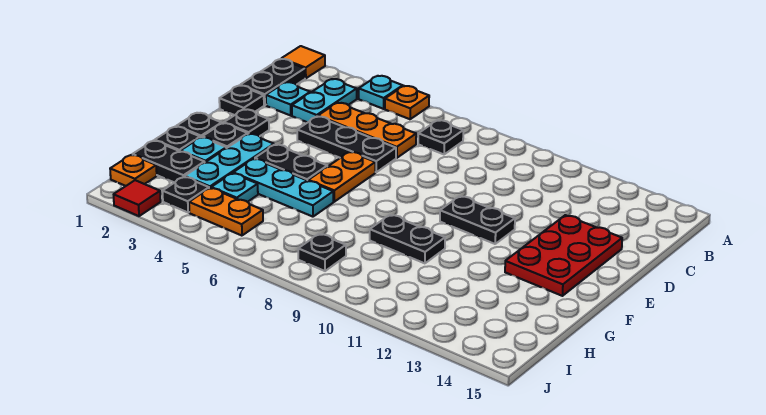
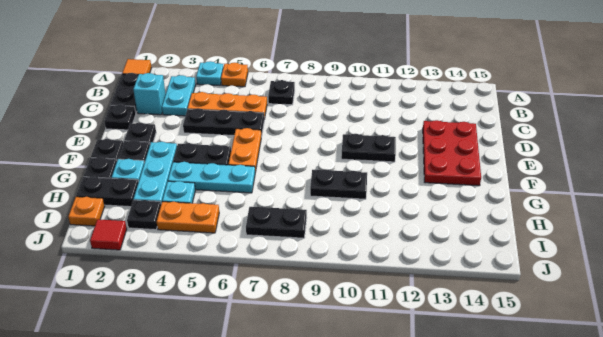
cyan plate C2 level 1 -> cyan brick C2 level 1
black plate I8 level 1 -> black plate I7:I8 level 1

